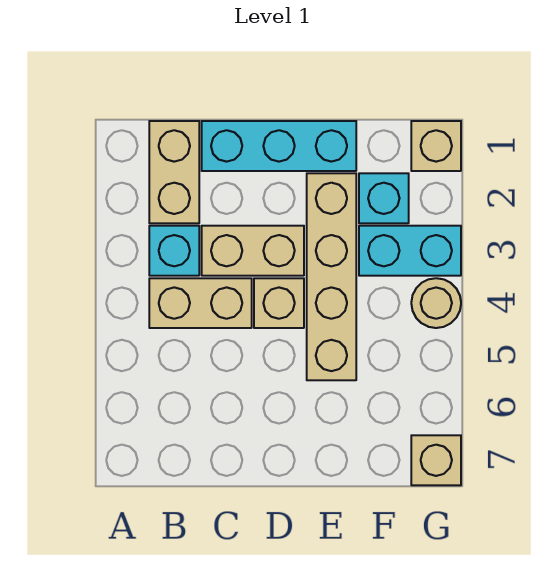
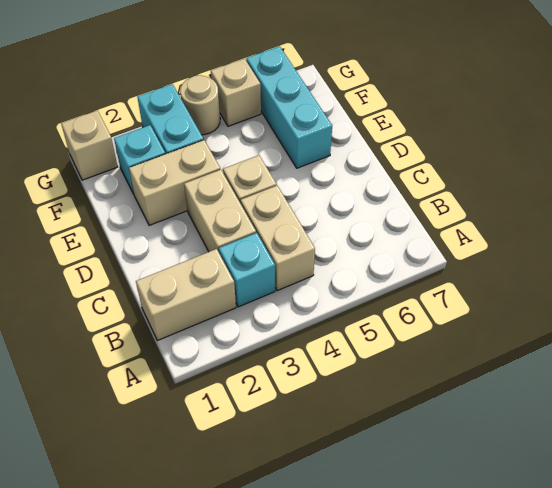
cyan brick C1:E1 level 1 -> cyan brick E6:G6 level 1
tan brick E2:E5 level 1 -> tan brick E2:E3 level 1
tan brick G7 level 1 -> tan brick G5 level 1

